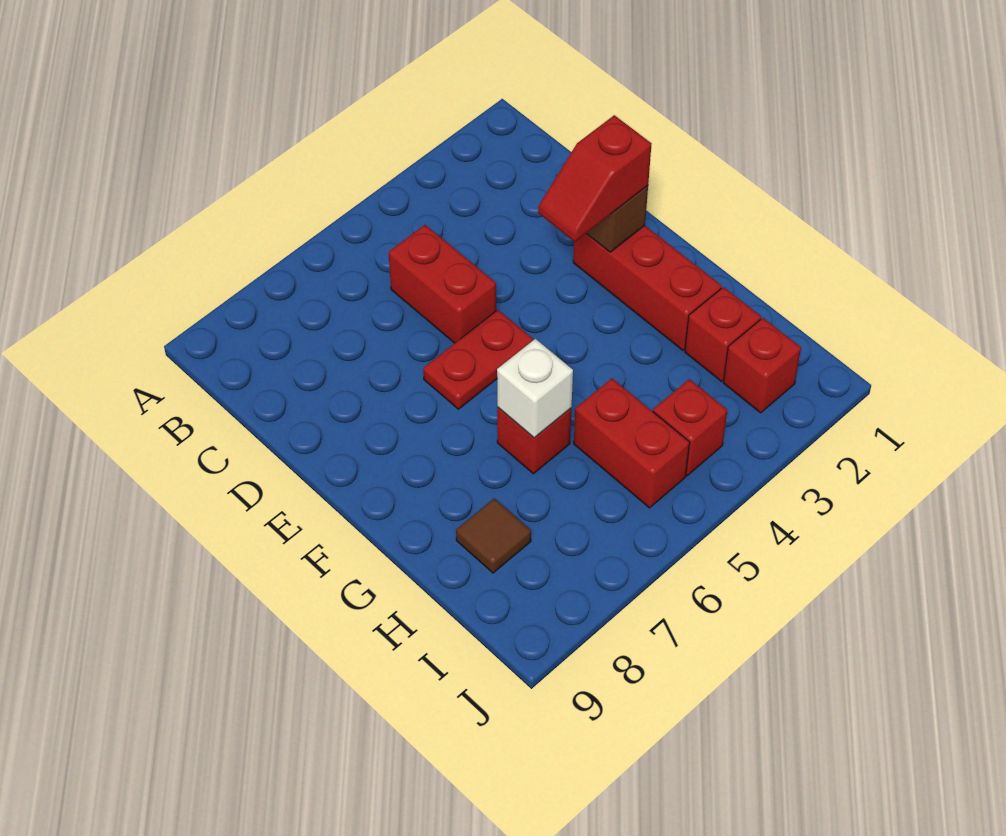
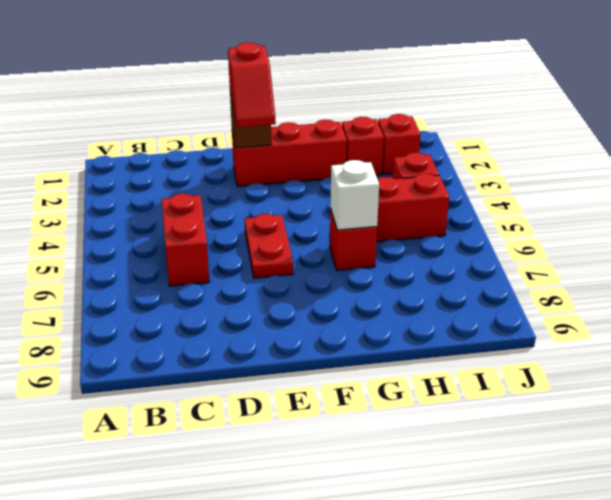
red brick C5:D5 level 1 -> red brick C5:C6 level 1
brown tile H8 level 1 -> none

